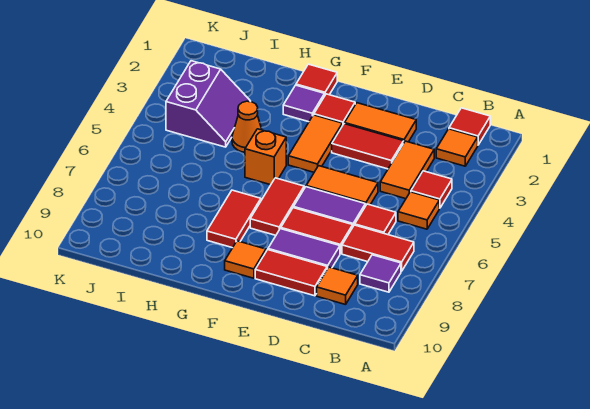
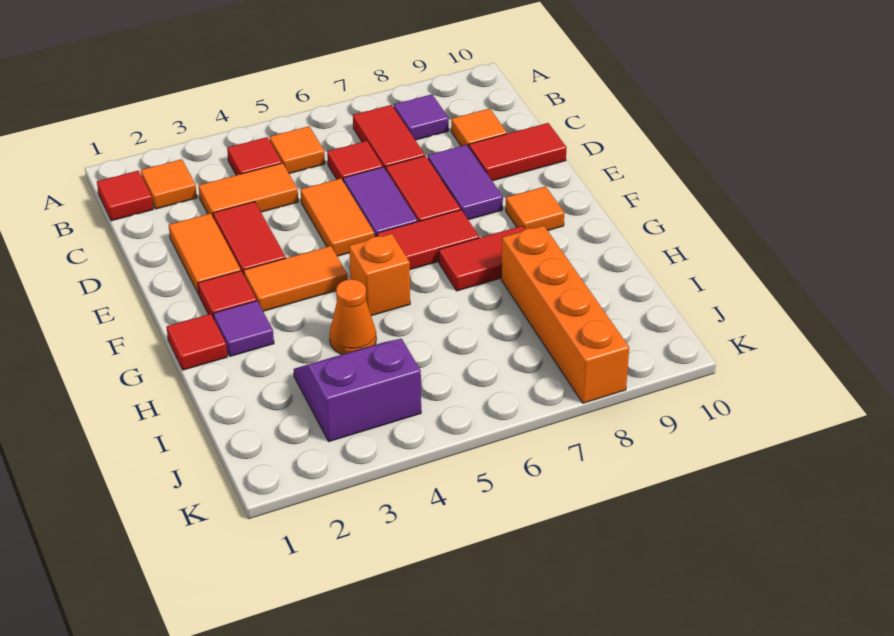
red tile D9:E9 level 1 -> red tile D9:D10 level 1
none -> orange brick H8:K8 level 1

